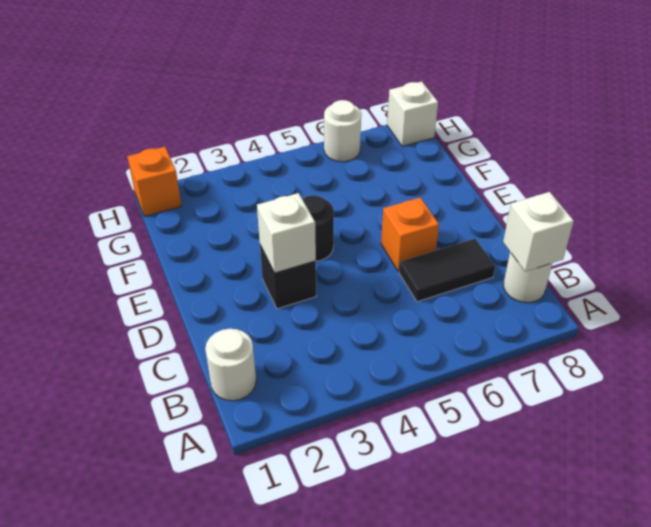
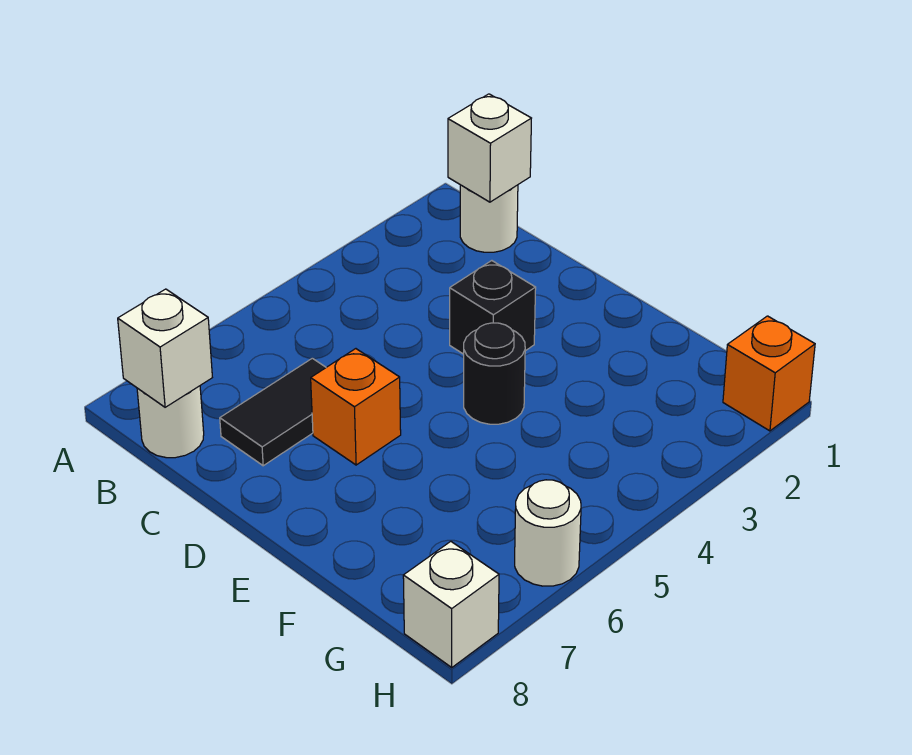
white brick D3 level 2 -> white brick B1 level 2

